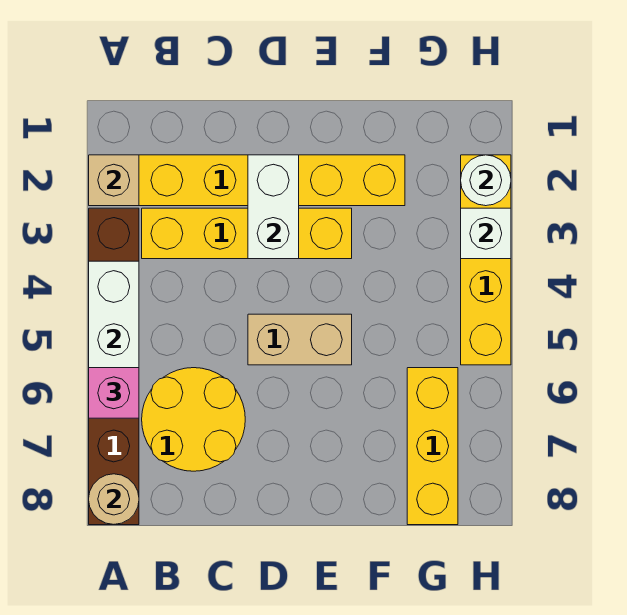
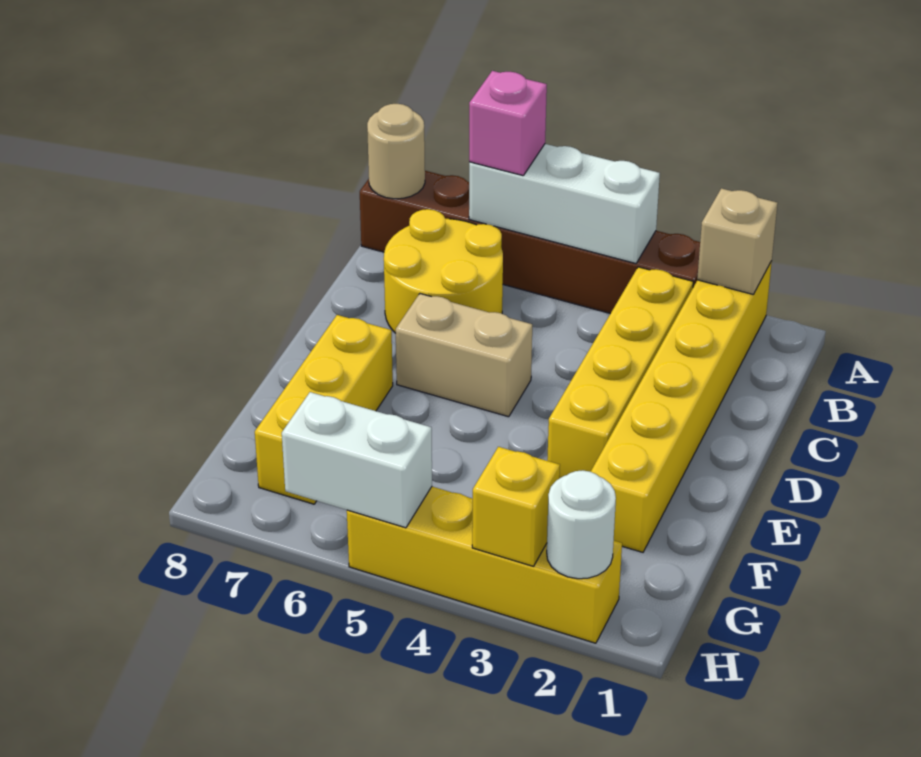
white brick D2:D3 level 2 -> white brick H5:H6 level 2
tan brick D5:E5 level 1 -> tan brick D5:D6 level 1
yellow brick G6:G8 level 1 -> yellow brick E7:G7 level 1
white brick H3 level 2 -> yellow brick H3 level 2

